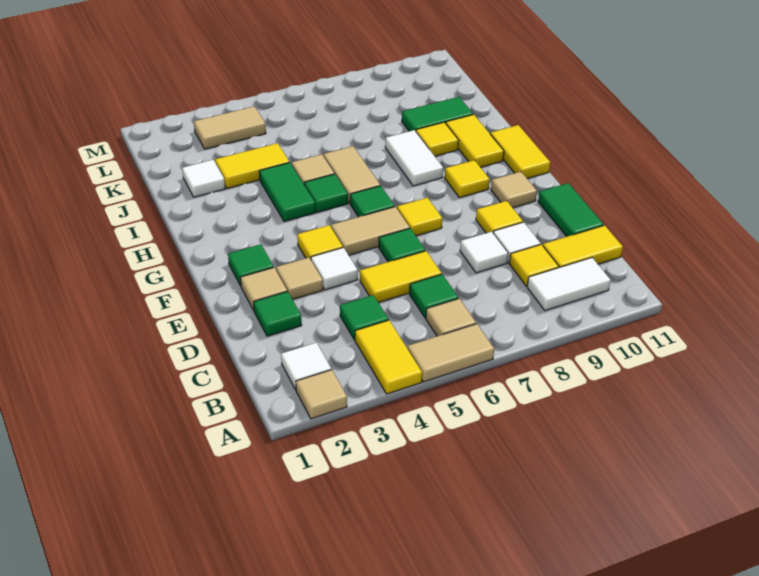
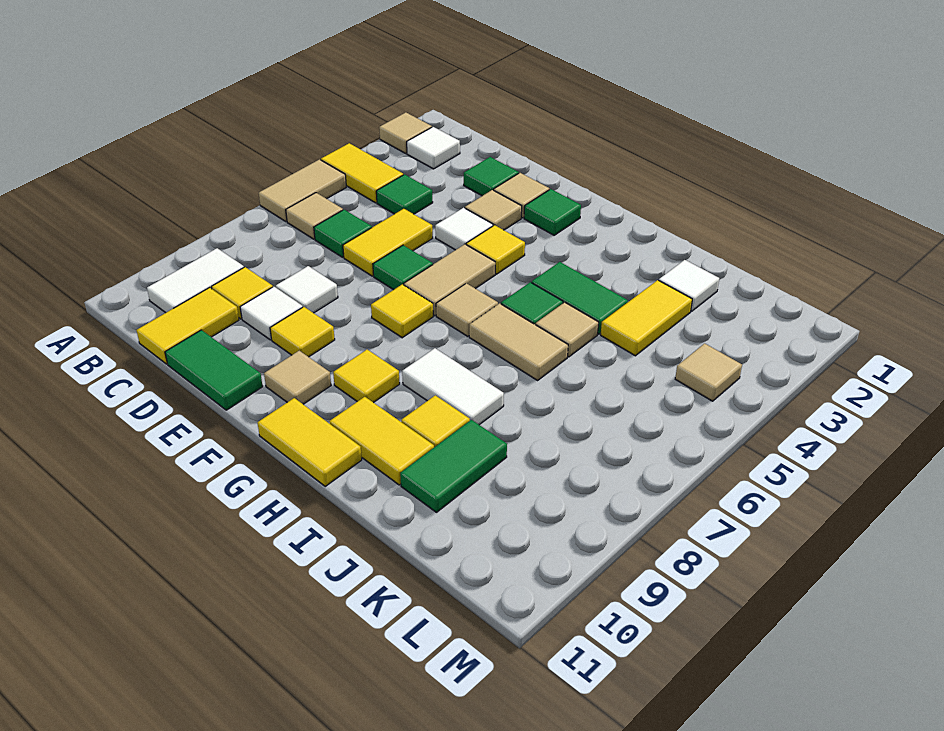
green tile G6 level 1 -> tan tile G6 level 1
tan tile L3:L4 level 1 -> tan tile L4 level 1

